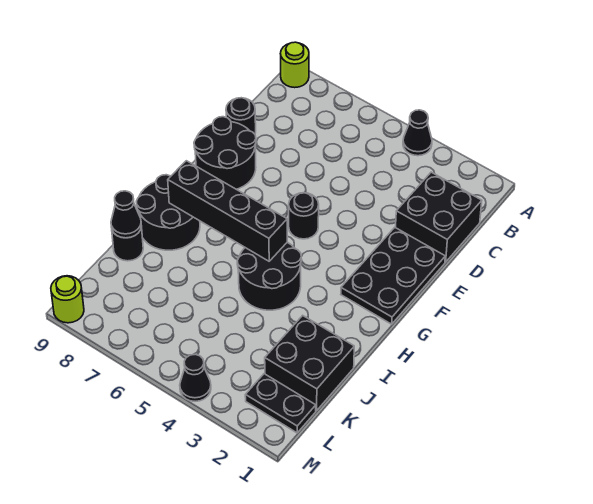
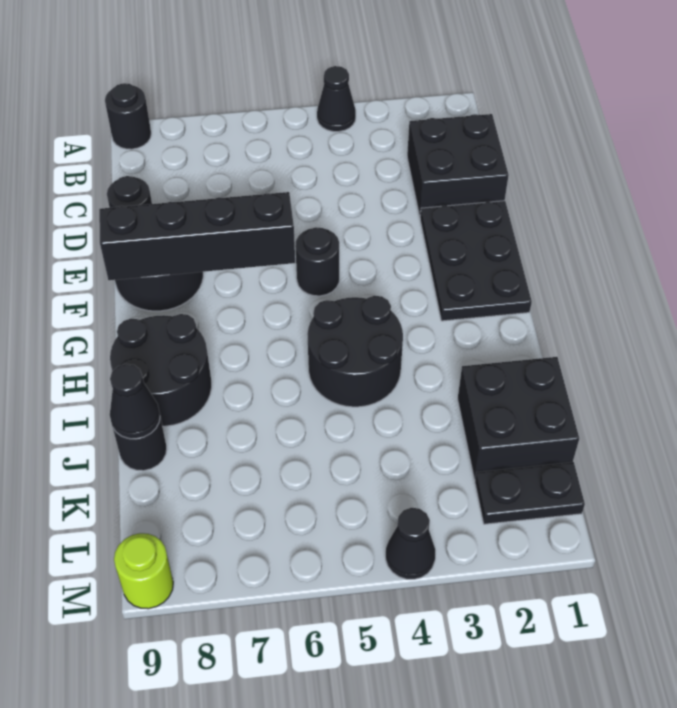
lime round brick A9 level 1 -> black round brick A9 level 1
black brick H5:H8 level 2 -> black brick F6:F9 level 2

